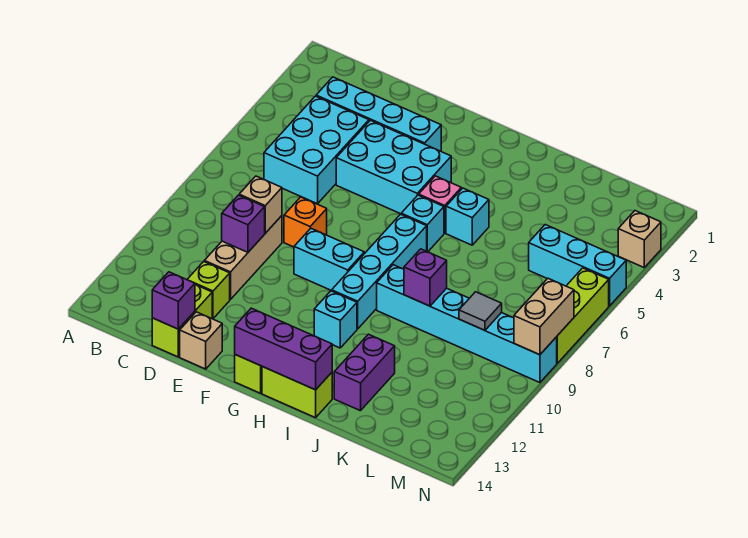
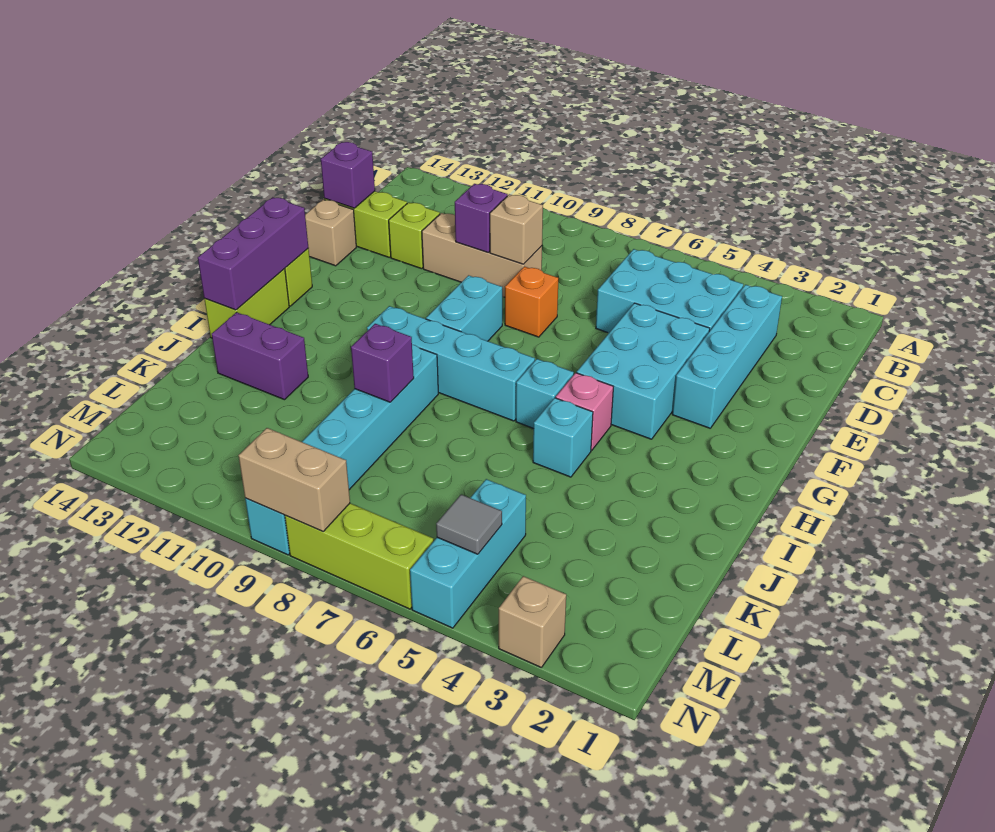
cyan brick H11 level 1 -> none
grey tile L9 level 2 -> grey tile M5 level 2

